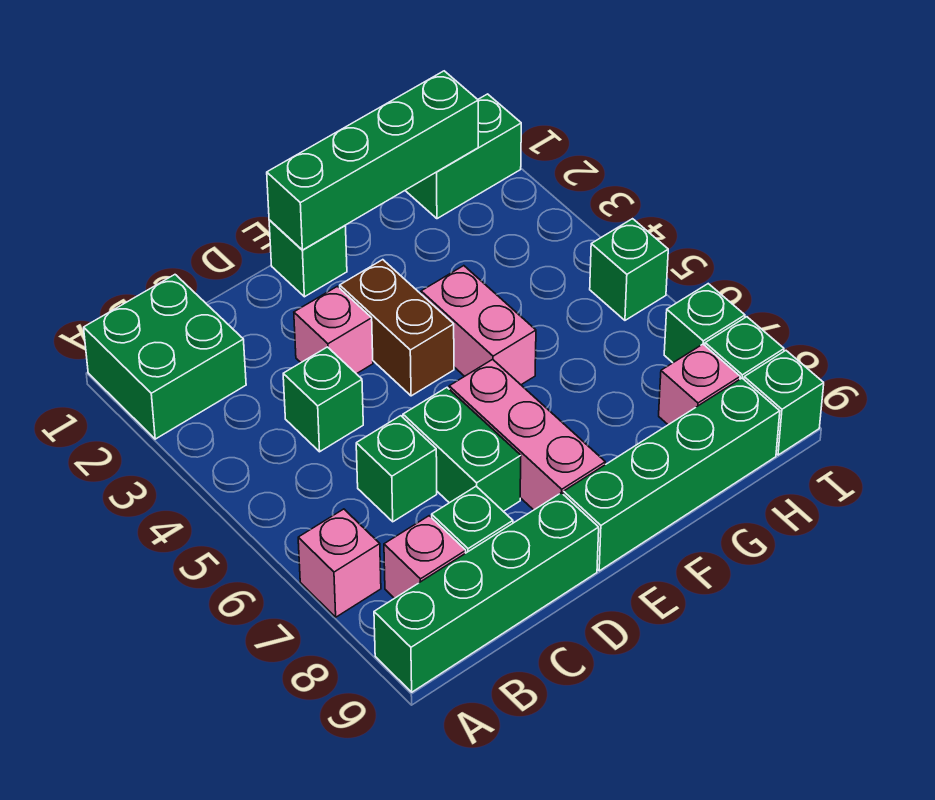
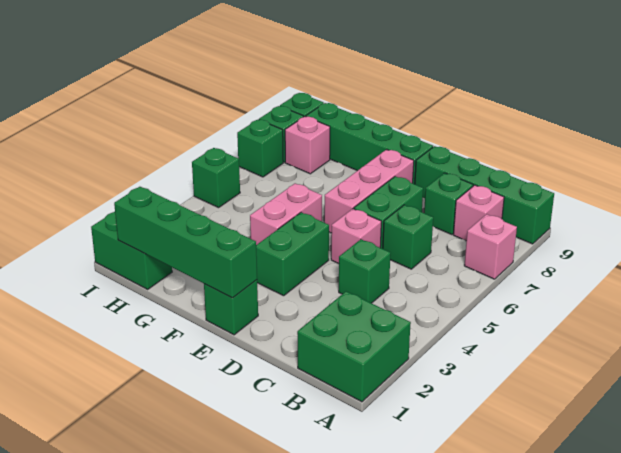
pink brick D3 level 1 -> pink brick D5 level 1
brown brick E3:E4 level 1 -> green brick E3:E4 level 1

